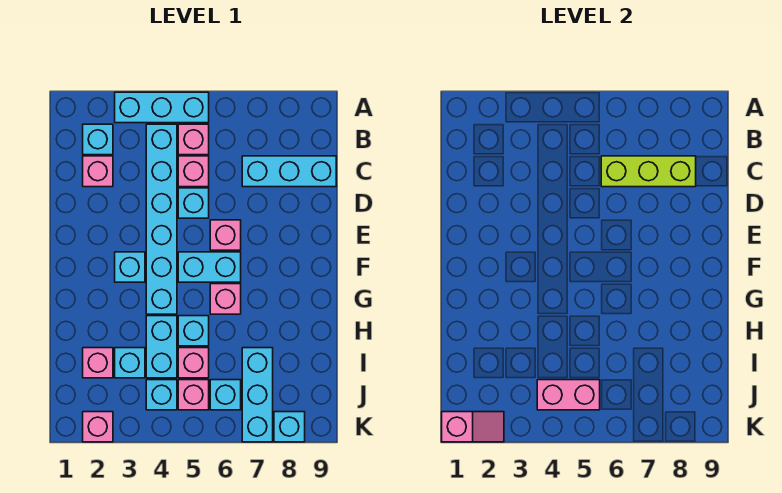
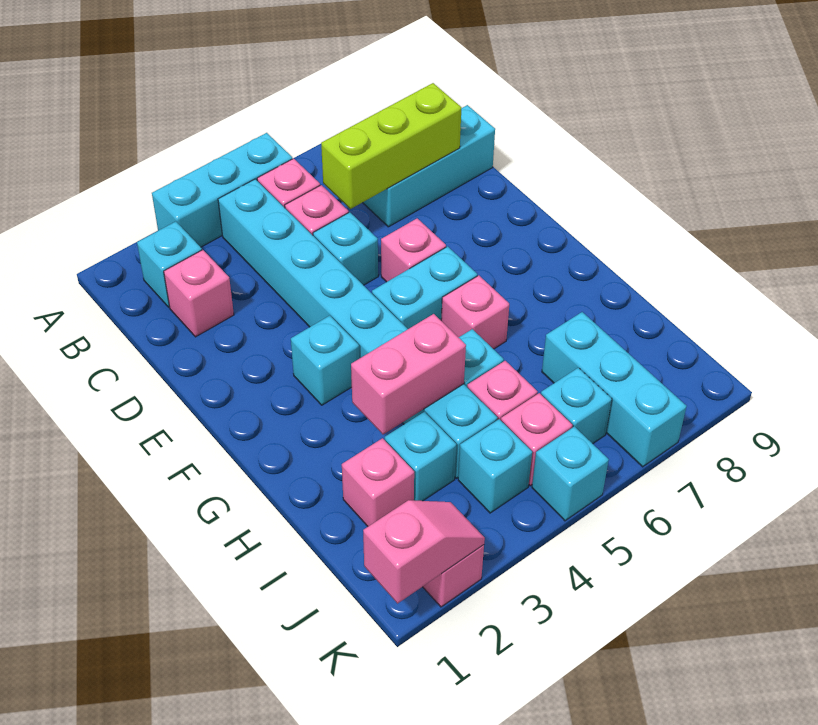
pink brick J4:J5 level 2 -> pink brick H3:H4 level 2
cyan brick K8 level 1 -> cyan brick K5 level 1

